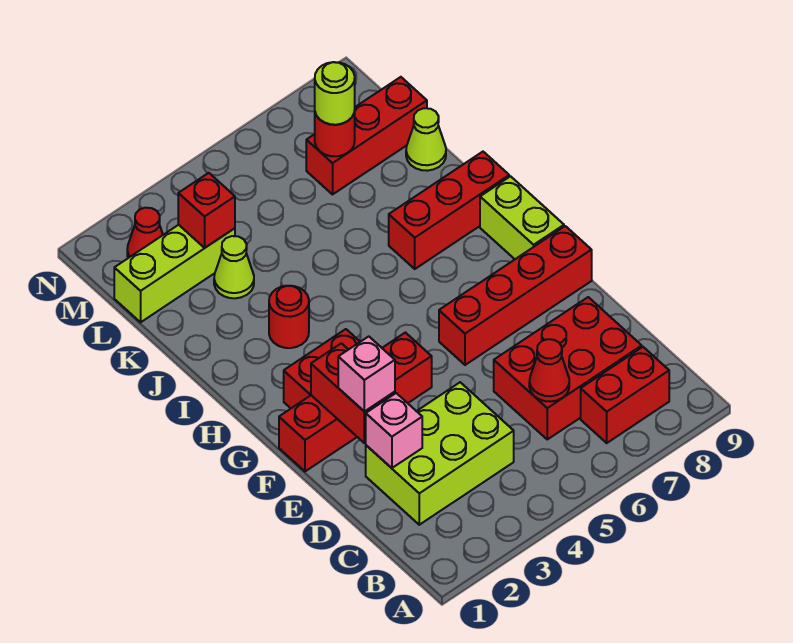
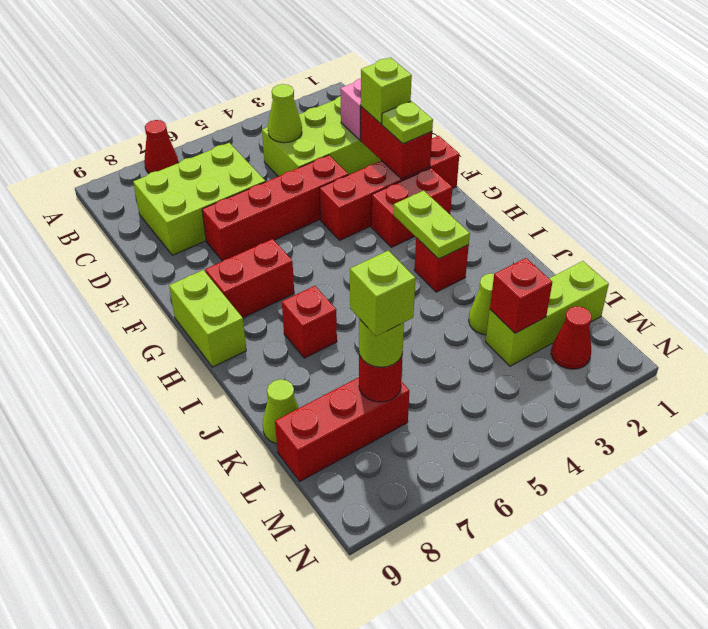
red brick B7:B8 level 1 -> red brick G7:G8 level 1
none -> lime cone C4 level 2
red brick C6:D8 level 1 -> lime brick C6:D8 level 1
red cone C6 level 2 -> red cone A7 level 1
pink brick E2 level 3 -> lime brick E2 level 3
none -> lime plate F2 level 3
red brick F6:F9 level 1 -> red brick E4:E7 level 1
none -> lime plate H3:I3 level 2
red round brick I3 level 1 -> red brick I3 level 1
red brick I7:I9 level 1 -> red brick I7 level 1
none -> lime brick L7 level 4

